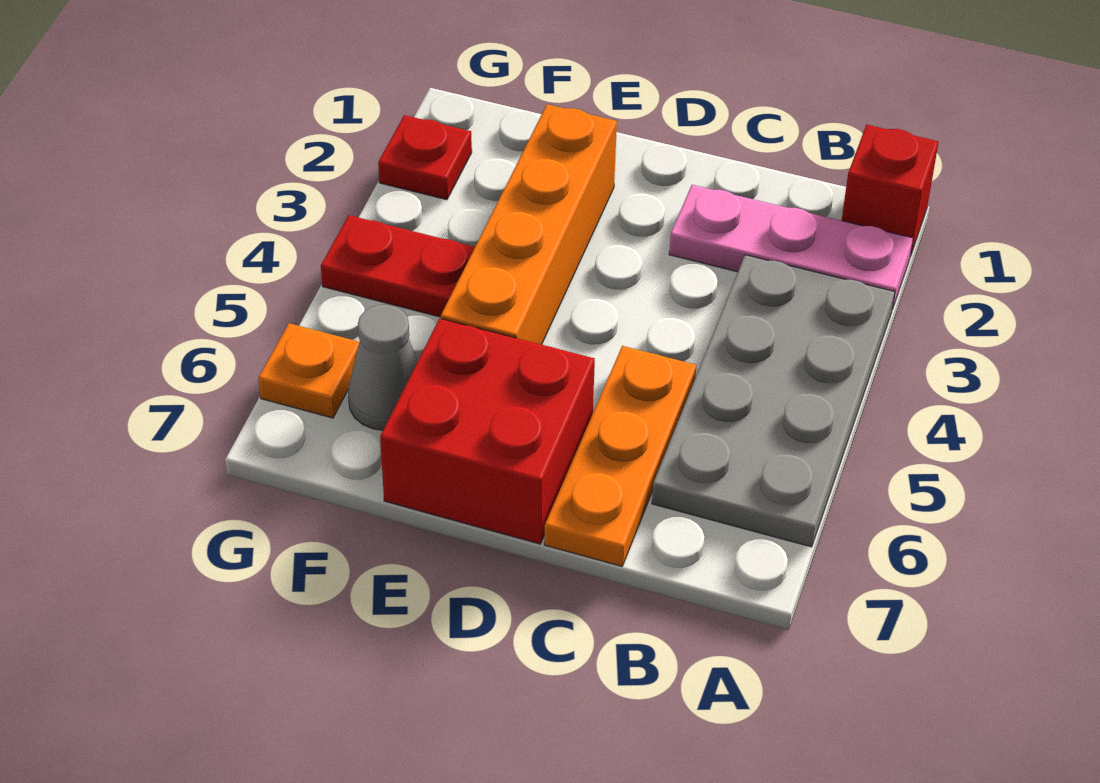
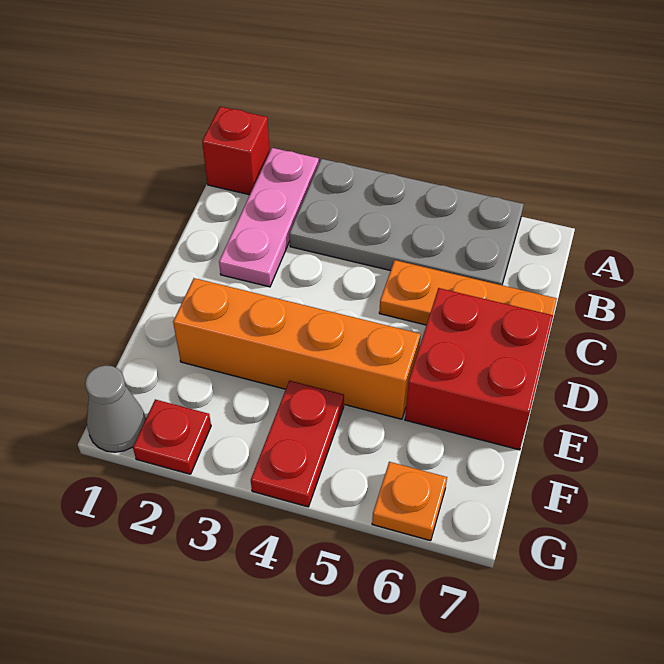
grey cone F6 level 1 -> grey cone G1 level 1

